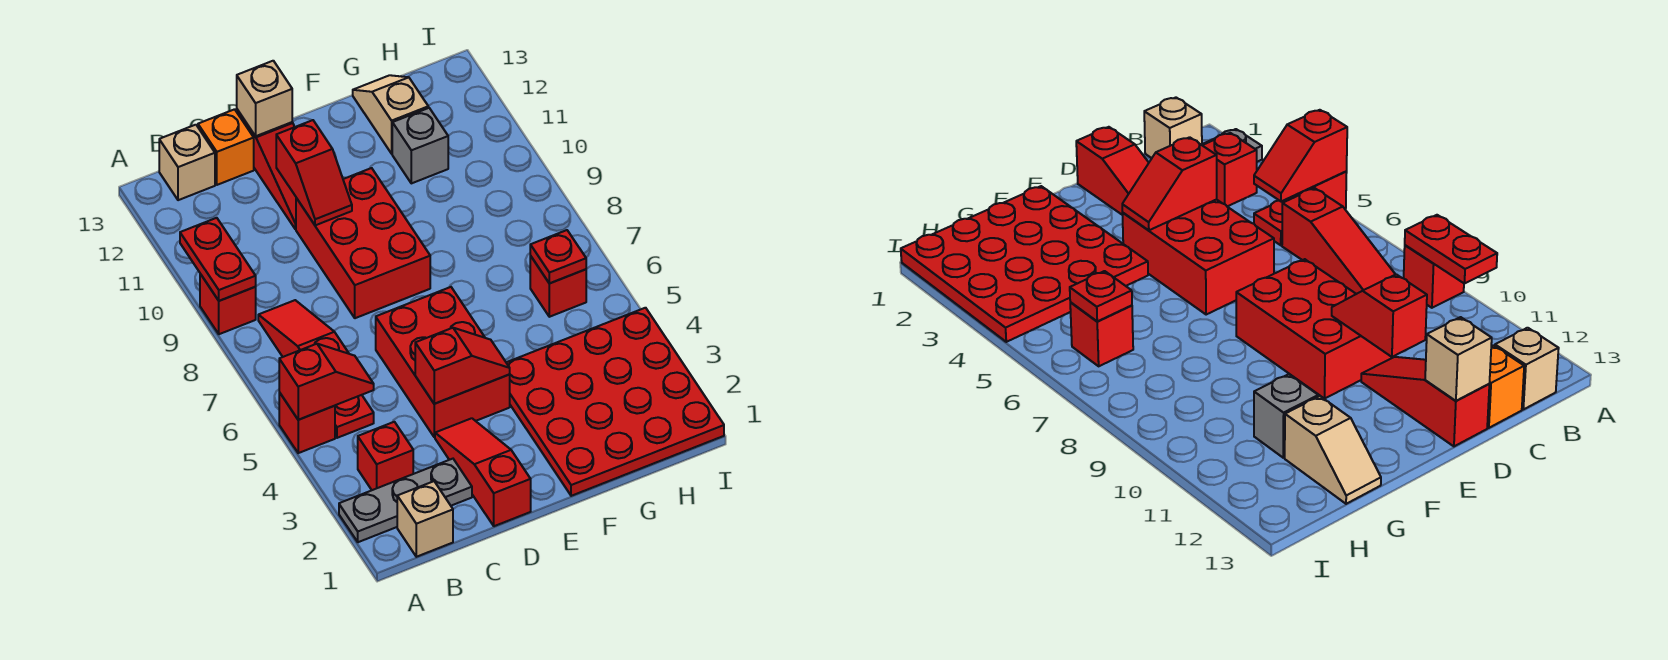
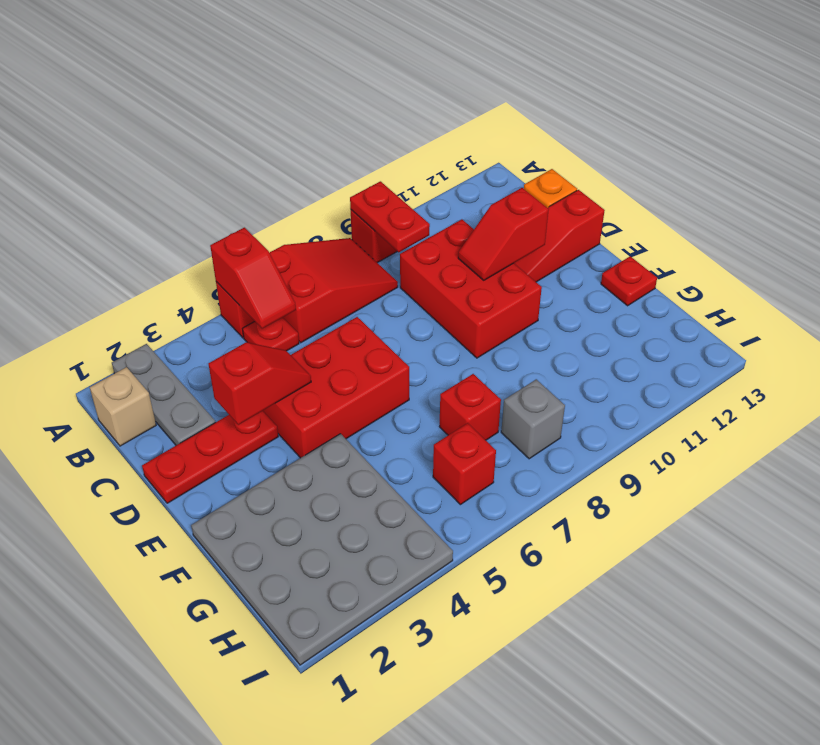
red plate A9:A10 level 2 -> red plate A9:B9 level 2
red brick B3 level 1 -> red brick G7 level 1
red slope B6:B8 level 1 top 6 -> red slope A6:B8 level 1 top 6
tan brick B13 level 1 -> none
red slope D1:D3 level 1 top 1 -> red plate D1:D3 level 1
red slope D4:E4 level 2 top D -> red slope D3:D4 level 2 top 3
red brick D8:E10 level 1 -> red brick C9:E10 level 1
tan brick D13 level 2 -> none
red plate F1:I4 level 1 -> grey plate F1:I4 level 1
grey brick G11 level 1 -> grey brick H8 level 1
tan slope G12:G13 level 1 top 12 -> none
red plate H6 level 2 -> red plate F13 level 1

